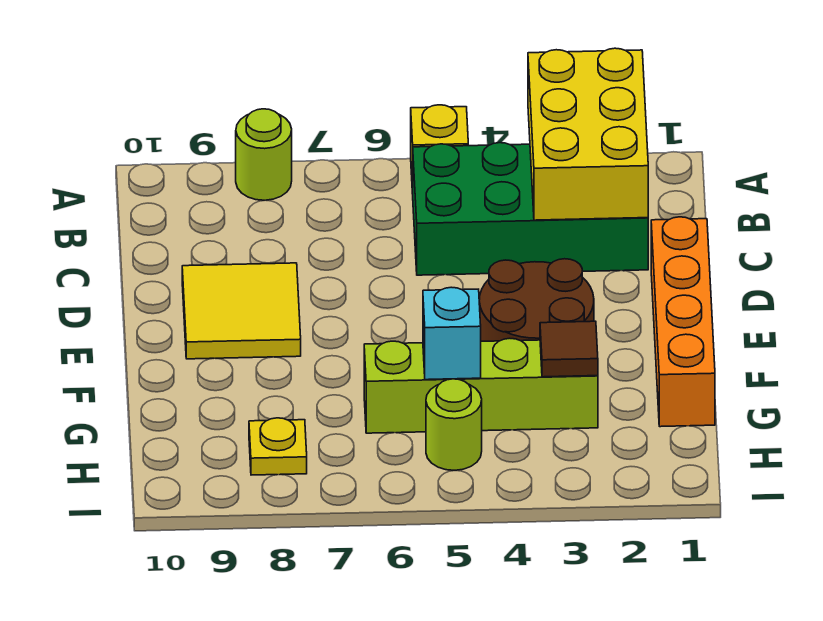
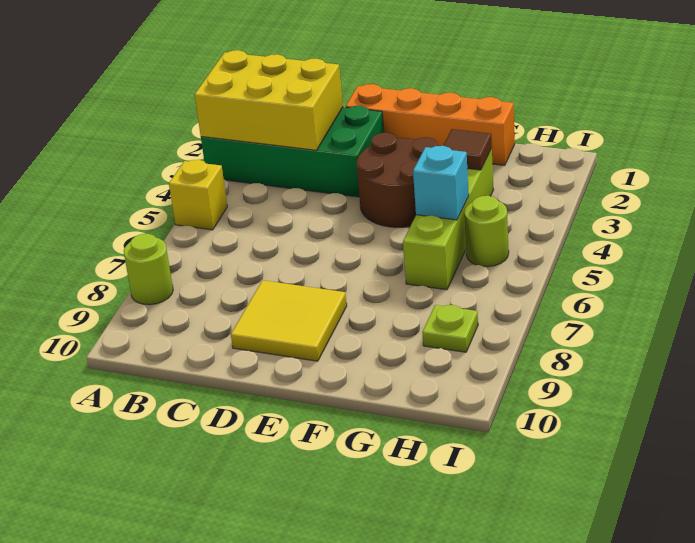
green brick B2:C5 level 1 -> green brick A2:D3 level 1
yellow plate H8 level 1 -> lime plate H8 level 1

